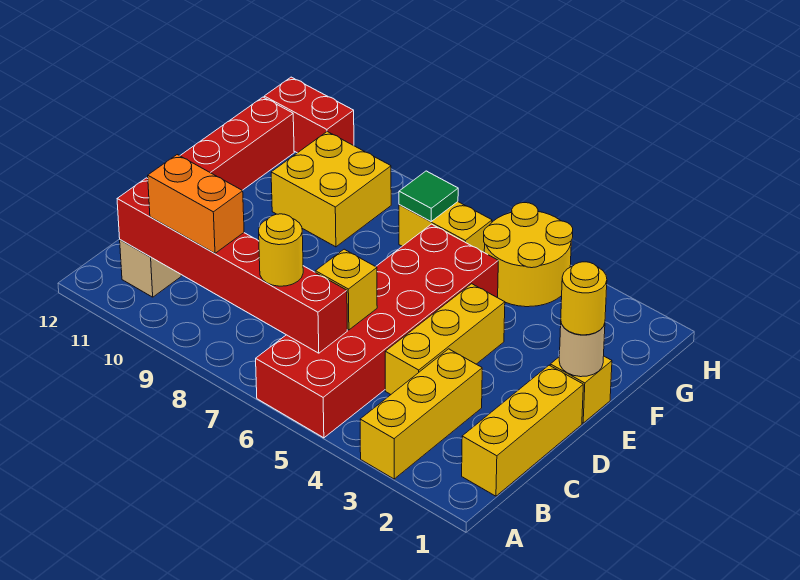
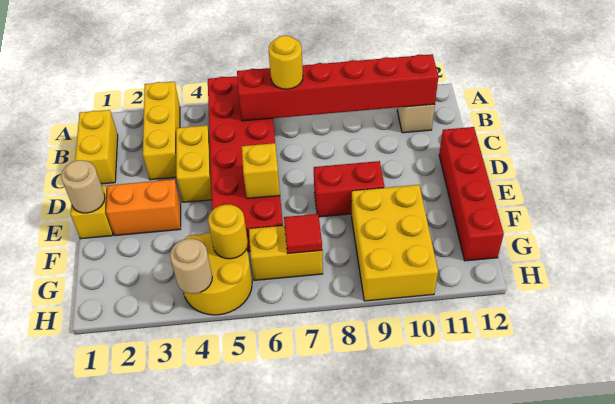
yellow brick B1:D1 level 1 -> yellow brick B1:C1 level 1
orange brick B9:B10 level 3 -> orange brick E2:E3 level 1
yellow brick C4:E4 level 1 -> yellow brick C4:D4 level 1
yellow brick C6 level 2 -> yellow brick E6 level 2
yellow round brick E1 level 3 -> yellow round brick G5 level 2
yellow brick F9:G10 level 1 -> yellow brick F9:H10 level 1
green tile G7 level 2 -> red tile G7 level 2
none -> tan round brick H4 level 2
red brick H11:H12 level 1 -> red brick E8:E9 level 1

